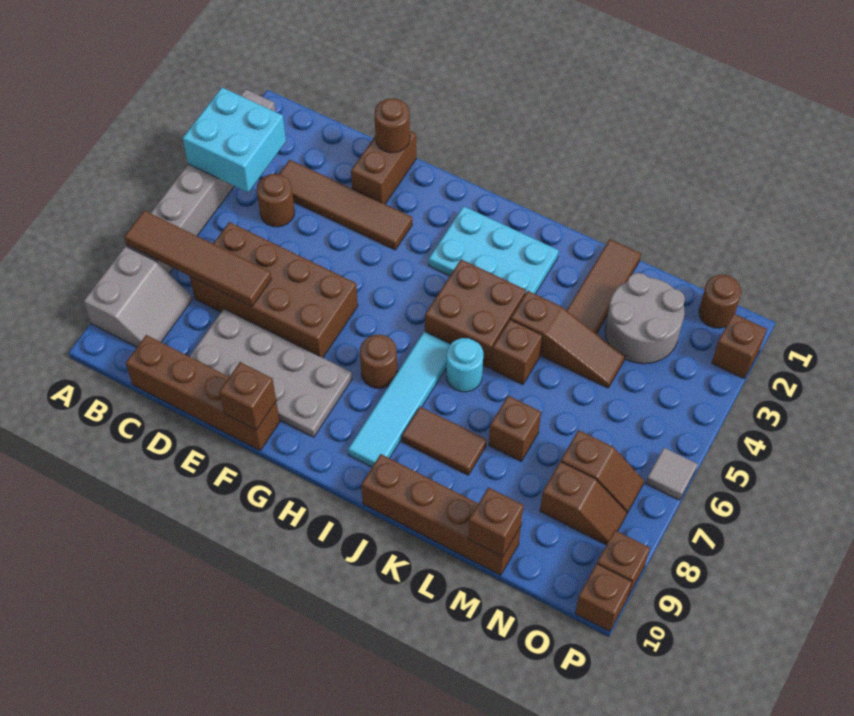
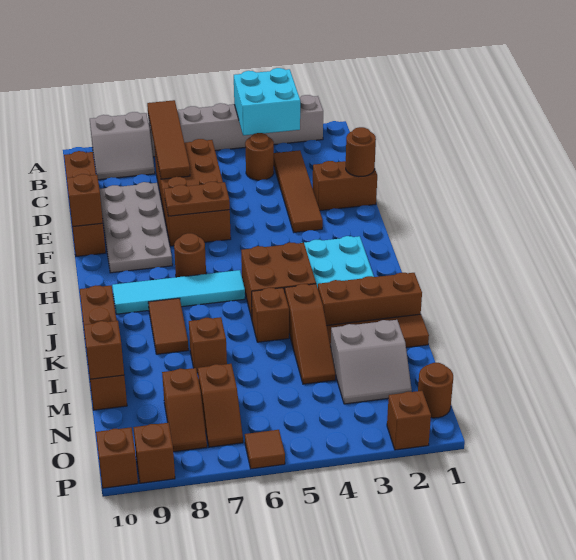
none -> brown plate F6:F7 level 2
cyan round brick J6 level 1 -> none
none -> brown brick K1:K3 level 1
grey round brick M2:N3 level 1 -> grey slope M2:N3 level 1 top M
grey tile P6 level 1 -> brown tile P6 level 1

